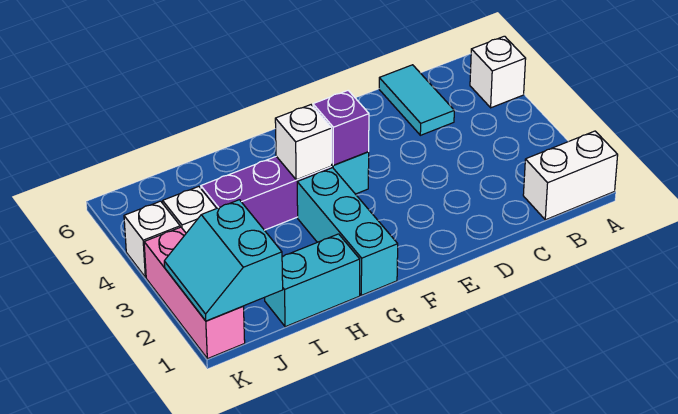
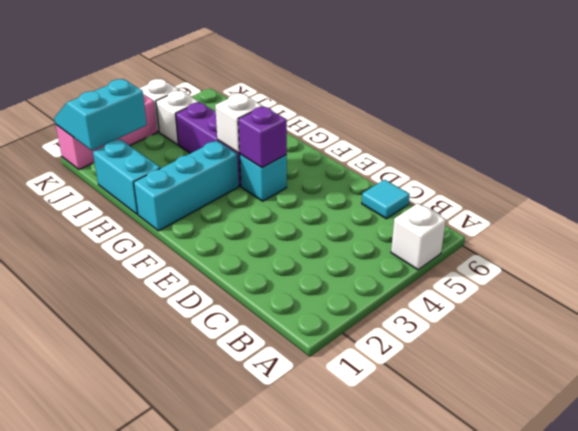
white brick A1:B1 level 1 -> none
cyan tile C5:C6 level 1 -> cyan tile C6 level 1

